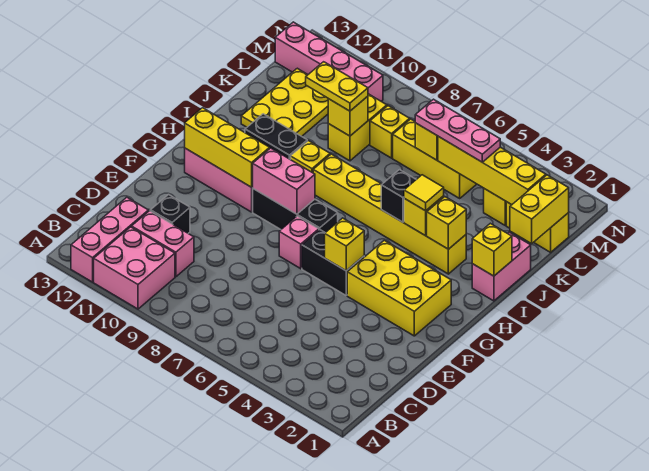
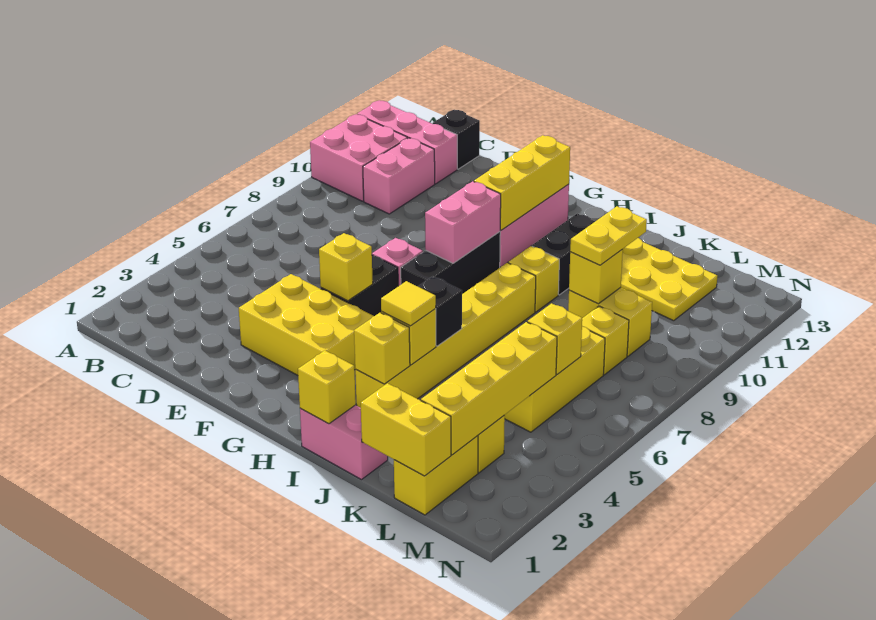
black brick D11 level 1 -> black brick C13 level 1
yellow brick F2:G4 level 1 -> yellow brick E3:G4 level 1
pink plate L4:L6 level 3 -> none
pink brick M10:M13 level 1 -> none

